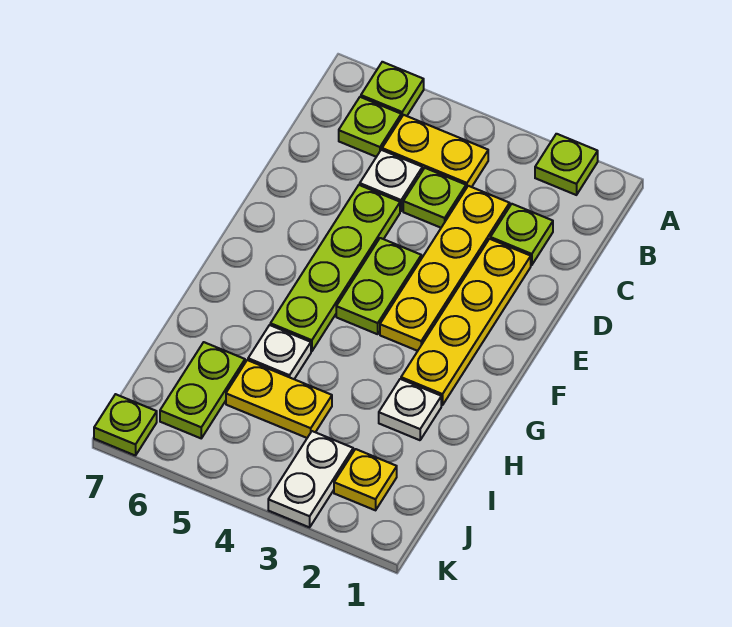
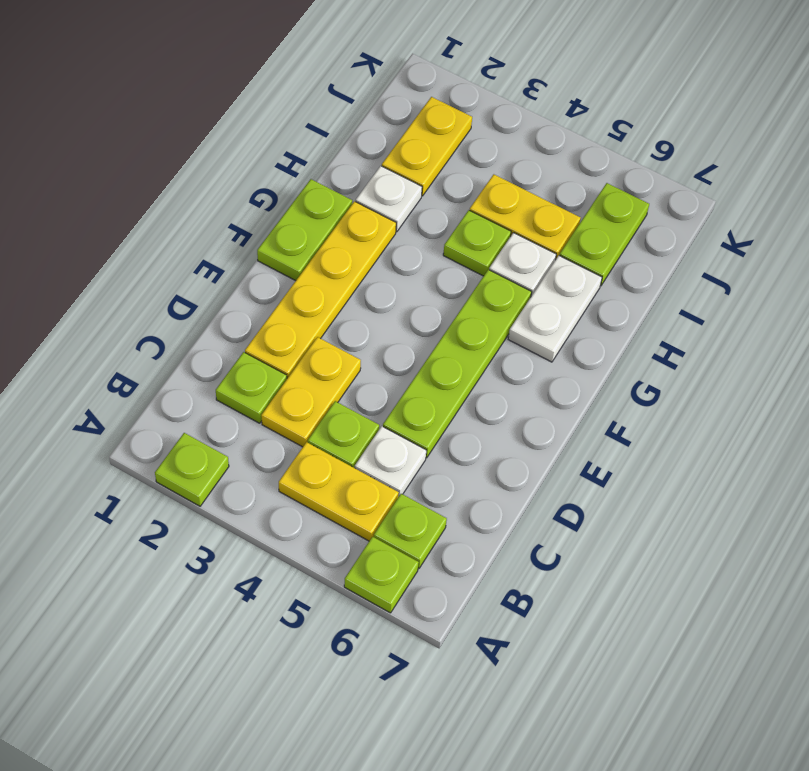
yellow plate C3:F3 level 1 -> yellow plate C3:D3 level 1
lime plate E4:F4 level 1 -> lime plate F1:G1 level 1
yellow plate J2 level 1 -> yellow plate I2:J2 level 1
white plate J3:K3 level 1 -> white plate G6:H6 level 1
lime plate K7 level 1 -> lime plate H4 level 1

